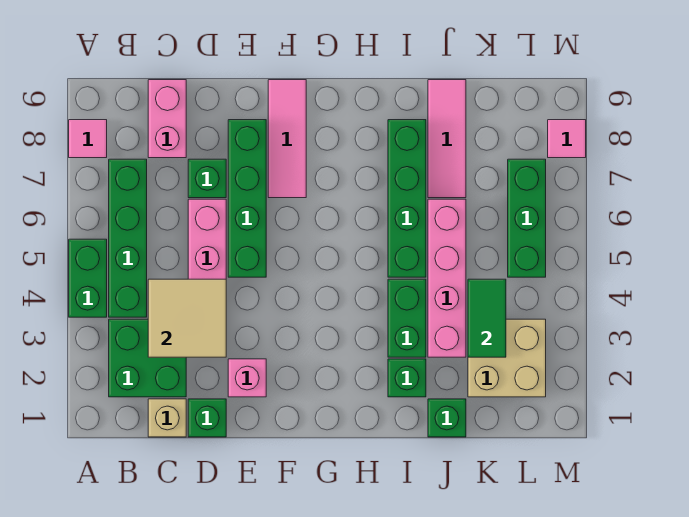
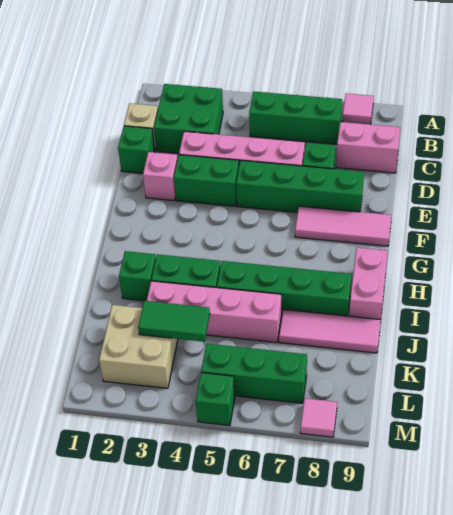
green brick A4:A5 level 1 -> green brick E3:E4 level 1
green brick B4:B7 level 1 -> green brick B5:B7 level 1
tan tile C3:D4 level 2 -> none
none -> pink brick H9:I9 level 1
green brick J1 level 1 -> green brick M5 level 1

